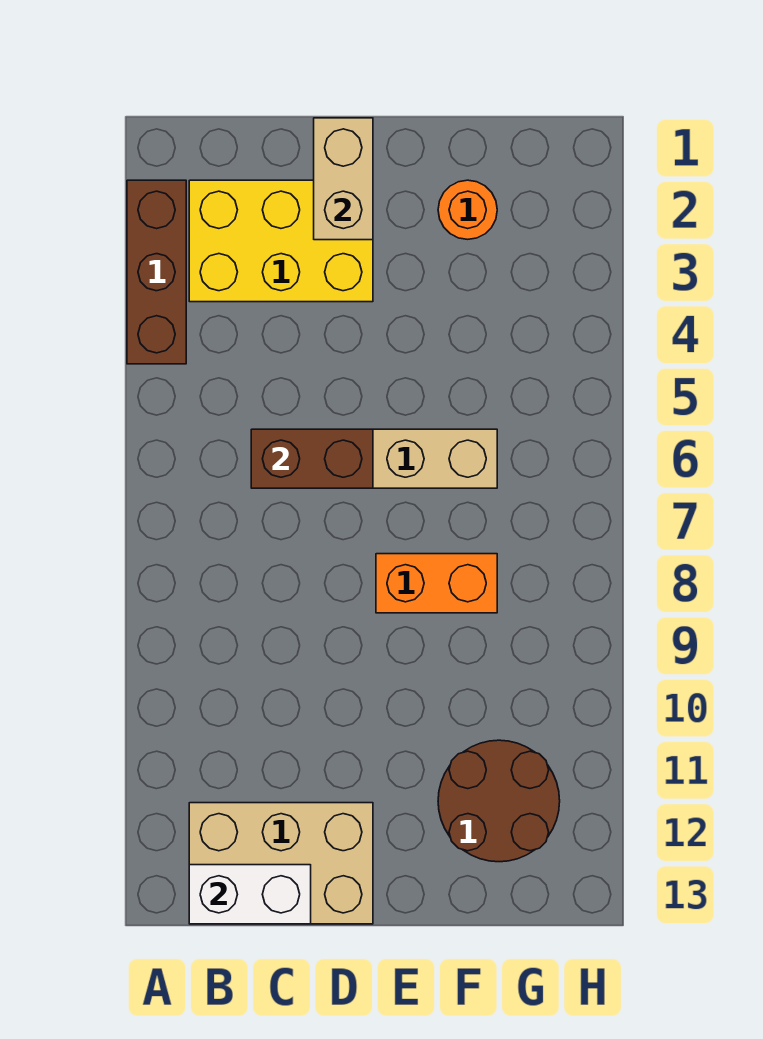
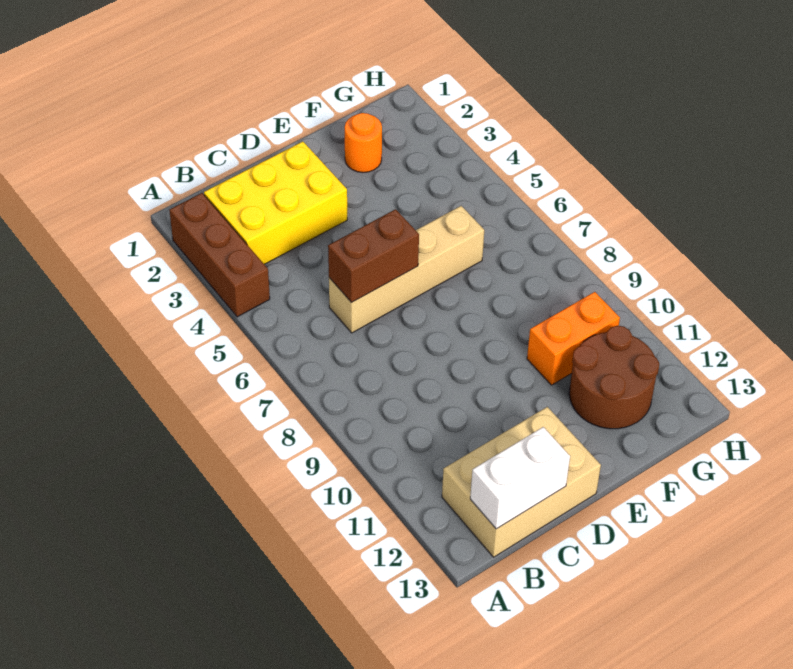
tan brick D1:D2 level 2 -> none
orange brick E8:F8 level 1 -> orange brick F10:G10 level 1

